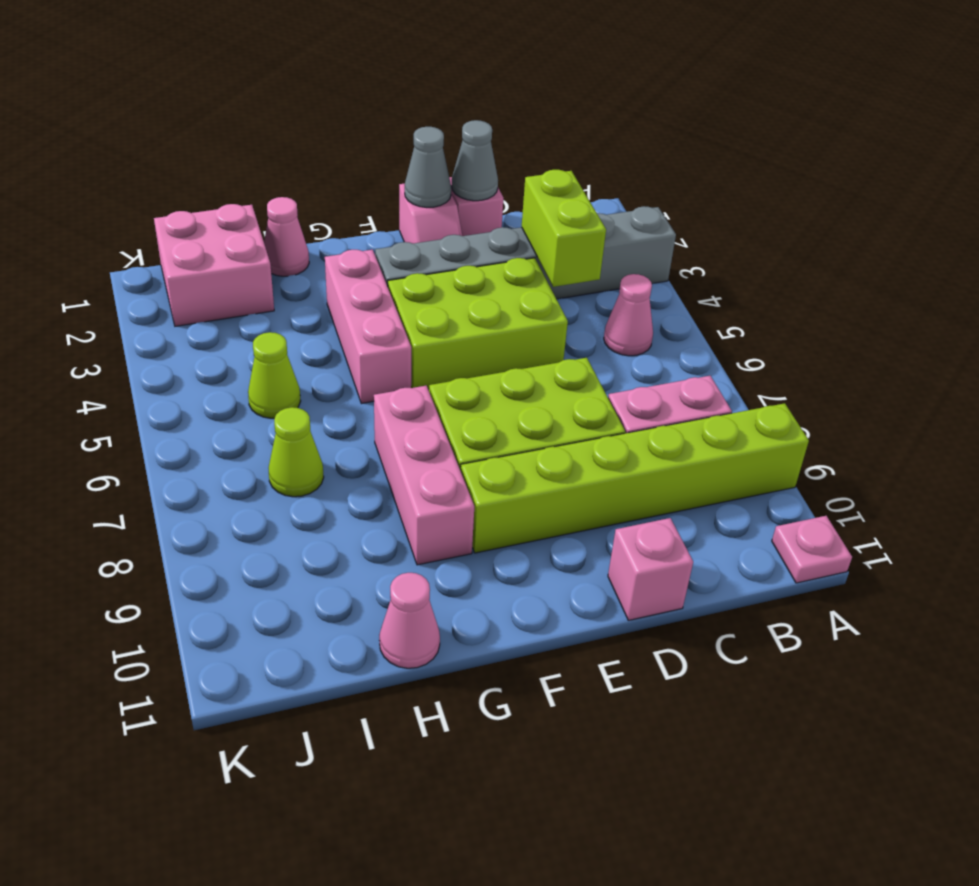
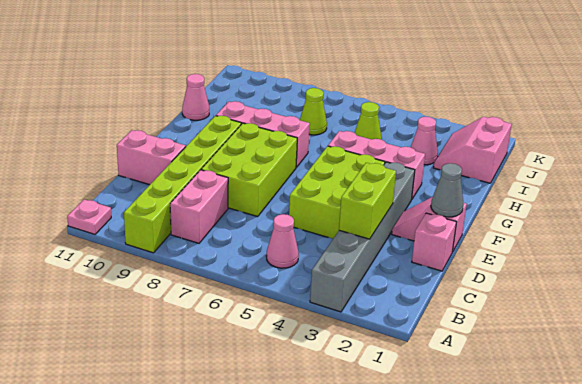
lime brick C3:C4 level 2 -> lime brick C3:D3 level 2
grey cone D1 level 2 -> none
pink brick D11 level 1 -> pink brick D10:D11 level 1
pink cone H1 level 1 -> pink cone I3 level 1
pink brick I1:J2 level 1 -> pink slope I1:J2 level 1 top 1

